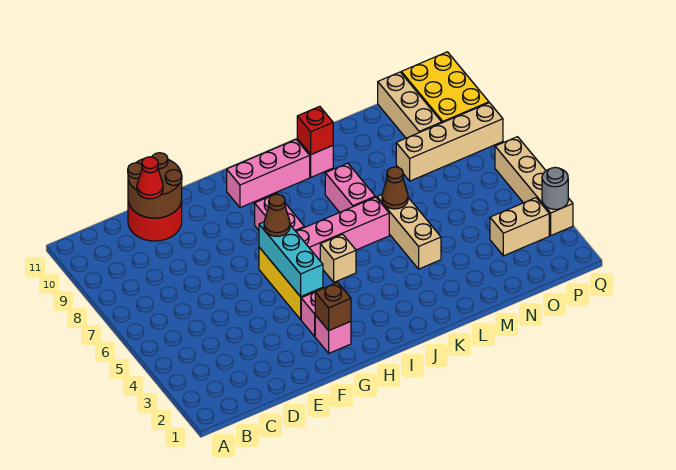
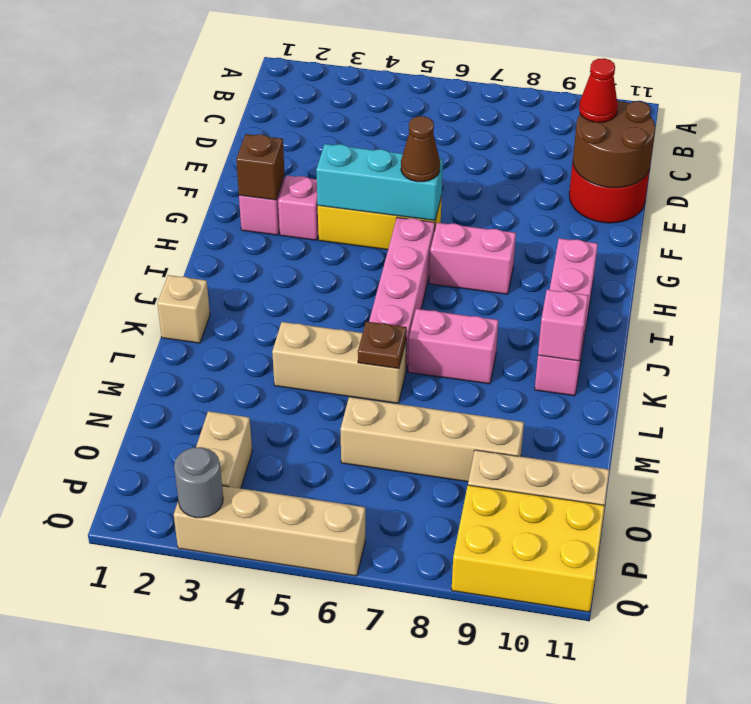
tan brick I5 level 1 -> tan brick K1 level 1
red brick K10 level 2 -> pink brick K10 level 2
brown cone L6 level 2 -> brown plate L6 level 2
tan brick N8:Q8 level 1 -> tan brick N6:N9 level 1

